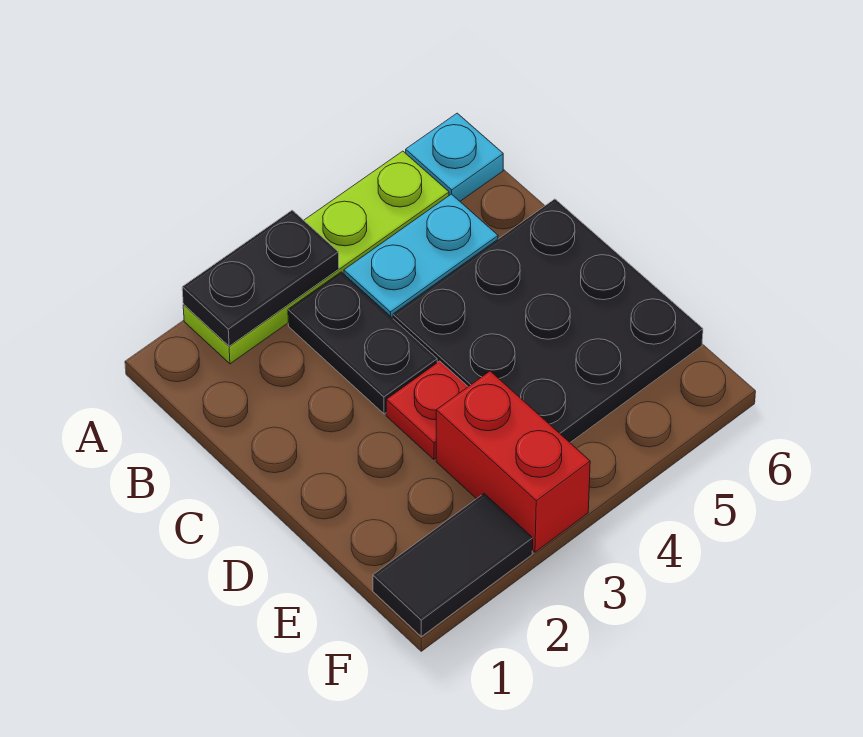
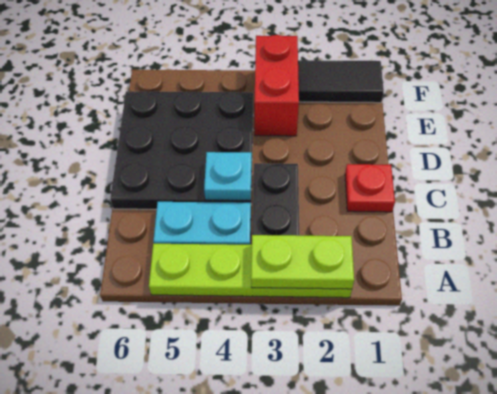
black plate A2:A3 level 2 -> lime plate A2:A3 level 2
cyan plate A6 level 1 -> cyan plate C4 level 2
red plate D3 level 1 -> red plate C1 level 1

